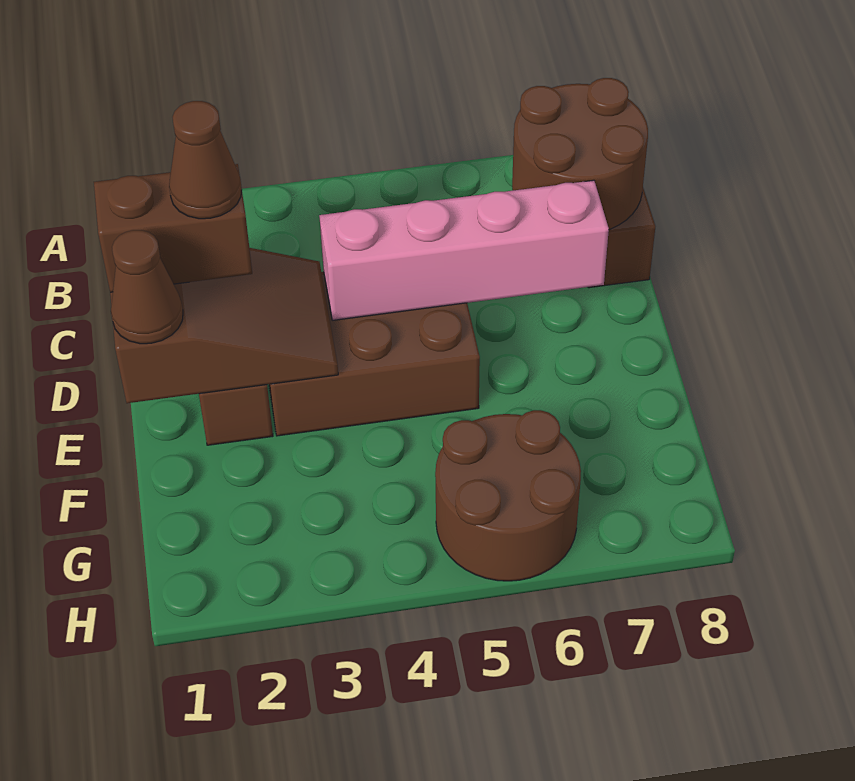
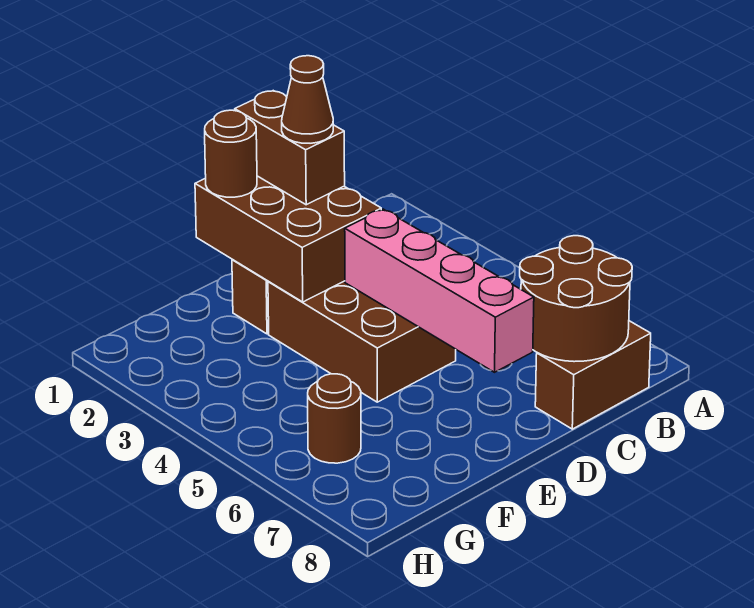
brown slope D1:E3 level 2 top 1 -> brown brick D1:E3 level 2
brown cone E1 level 3 -> brown round brick E1 level 3
brown round brick G5:H6 level 1 -> brown round brick G6 level 1

